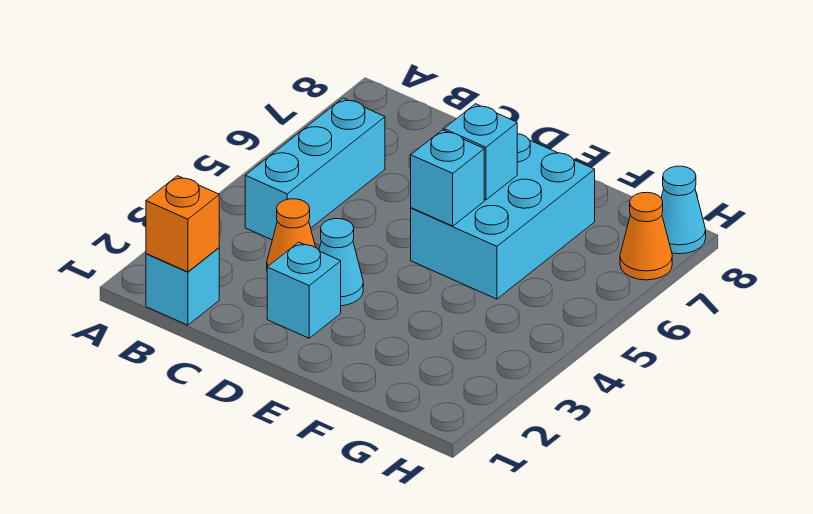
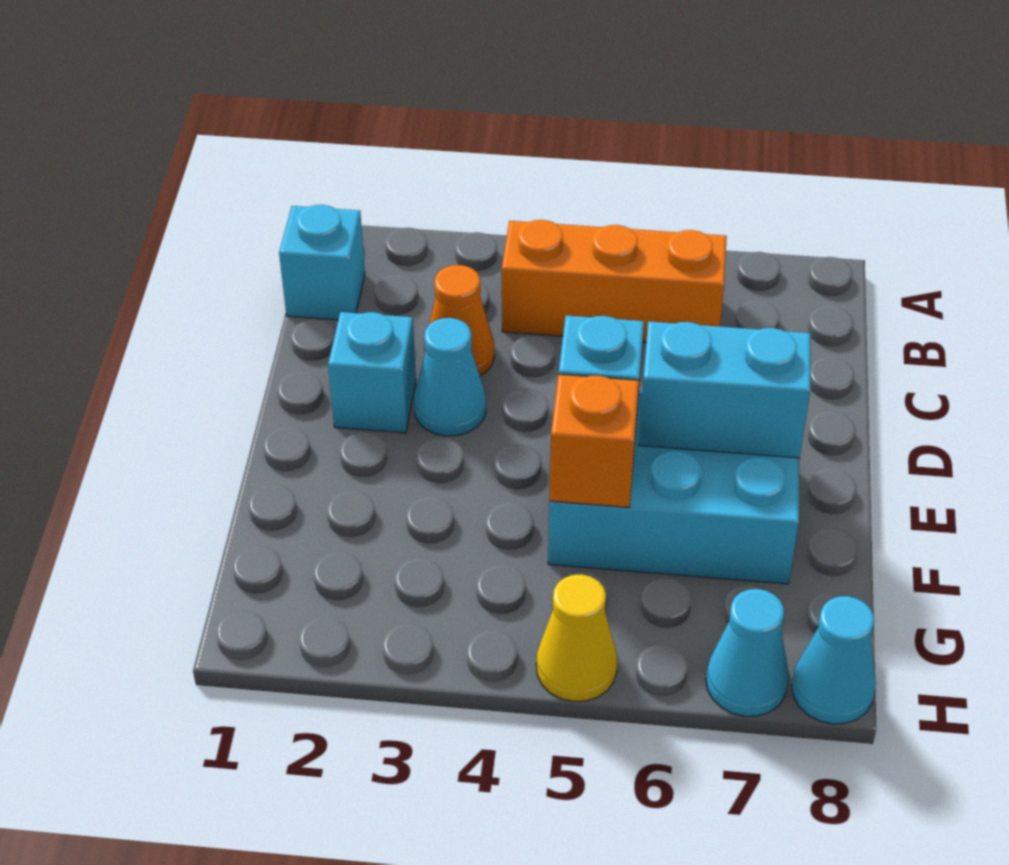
orange brick B1 level 2 -> orange brick F5 level 2
cyan brick B4:B6 level 1 -> orange brick B4:B6 level 1
cyan brick E6 level 2 -> cyan brick E6:E7 level 2
none -> yellow cone H5 level 1
orange cone H7 level 1 -> cyan cone H7 level 1

